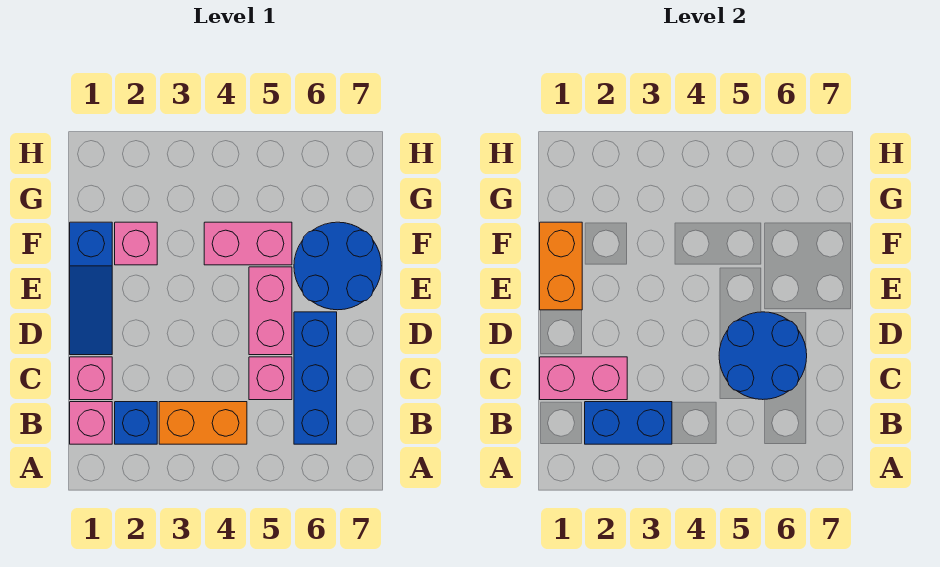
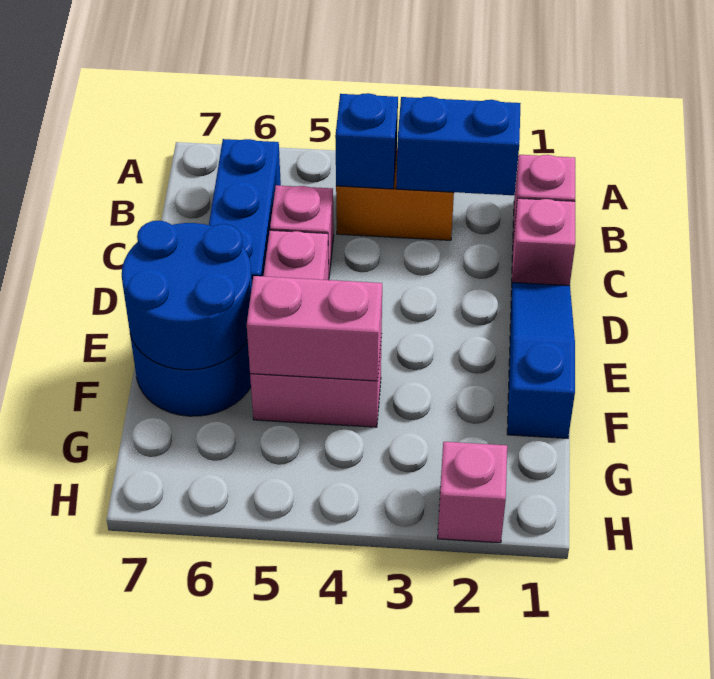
blue brick B2 level 1 -> blue brick B4 level 2
pink brick C1:C2 level 2 -> pink brick F4:F5 level 2
blue round brick C5:D6 level 2 -> blue round brick E6:F7 level 2
orange brick E1:F1 level 2 -> none
pink brick F2 level 1 -> pink brick H2 level 1

